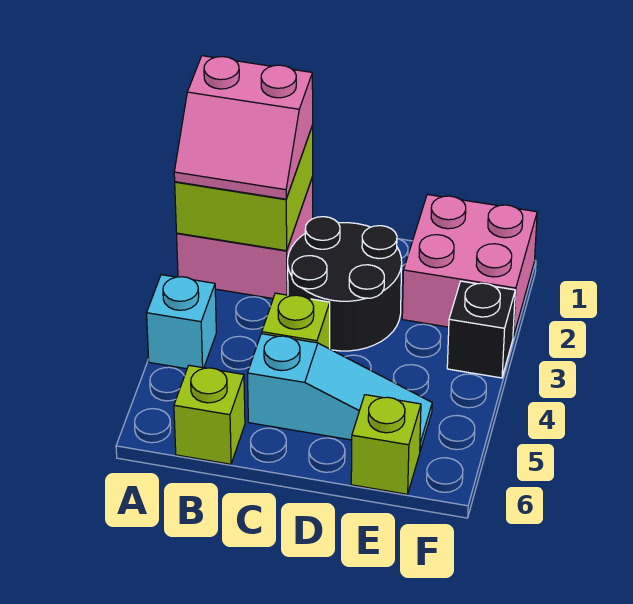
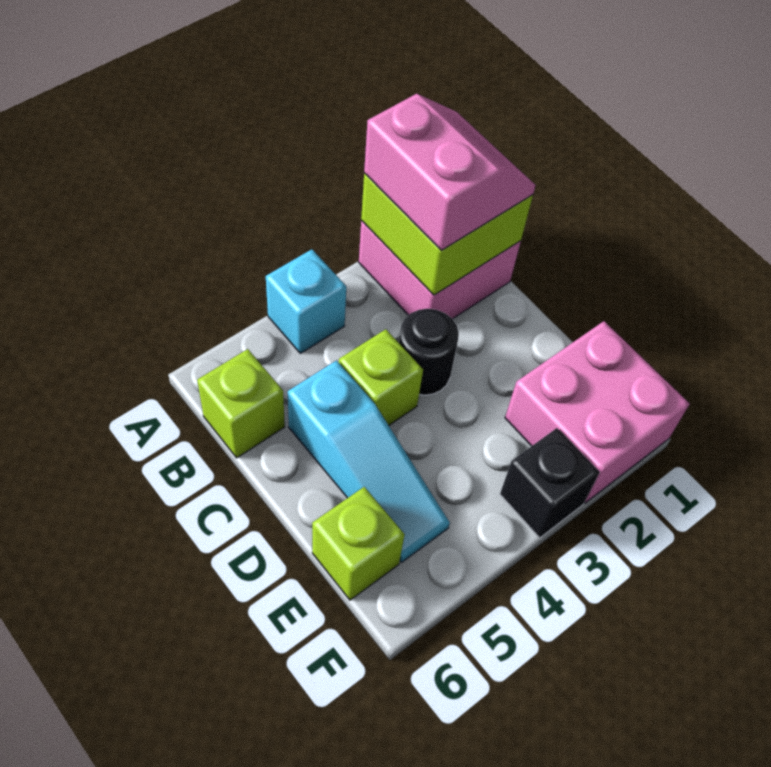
pink slope A1:B2 level 3 top 1 -> pink slope A1:B2 level 3 top 2
black round brick C2:D3 level 1 -> black round brick C3 level 1

